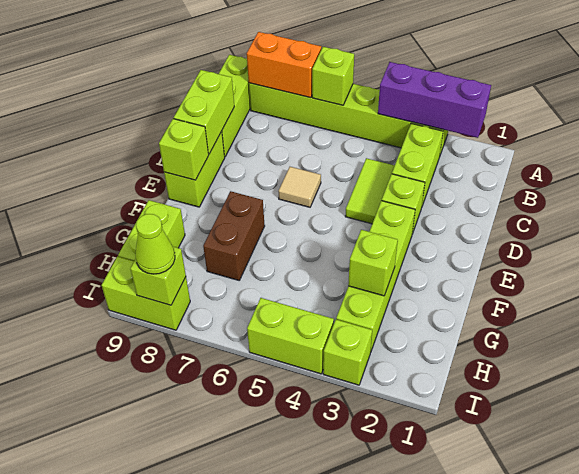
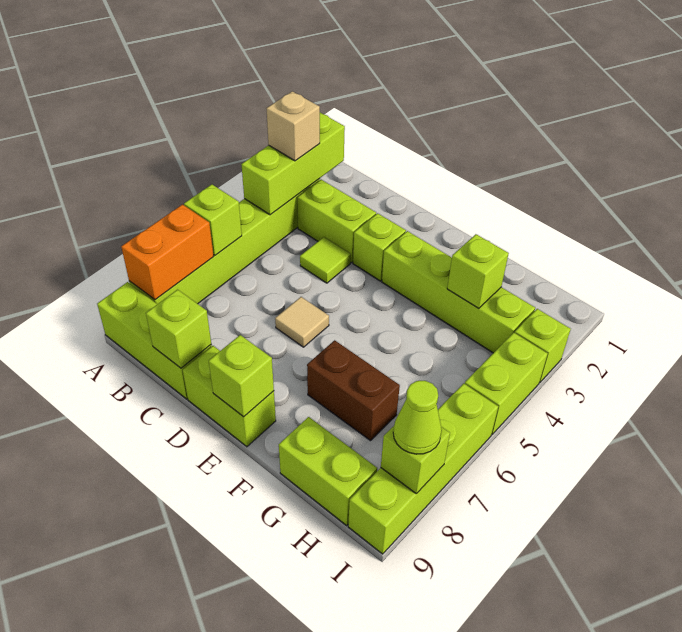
purple brick A2:A4 level 2 -> lime brick A2:A4 level 2
none -> tan brick A3 level 3
lime tile C4:D4 level 1 -> lime tile C4 level 1
lime brick C9:D9 level 2 -> lime brick C9 level 2
lime brick I8:I9 level 1 -> lime brick I6:I9 level 1

